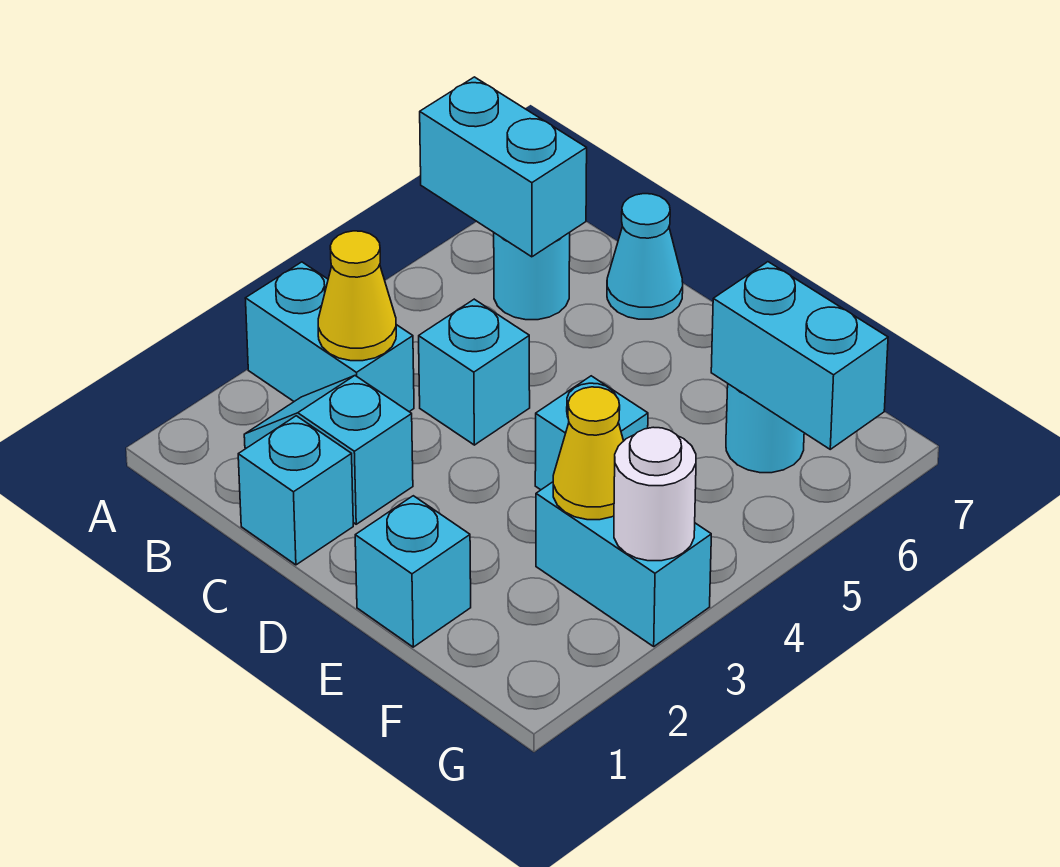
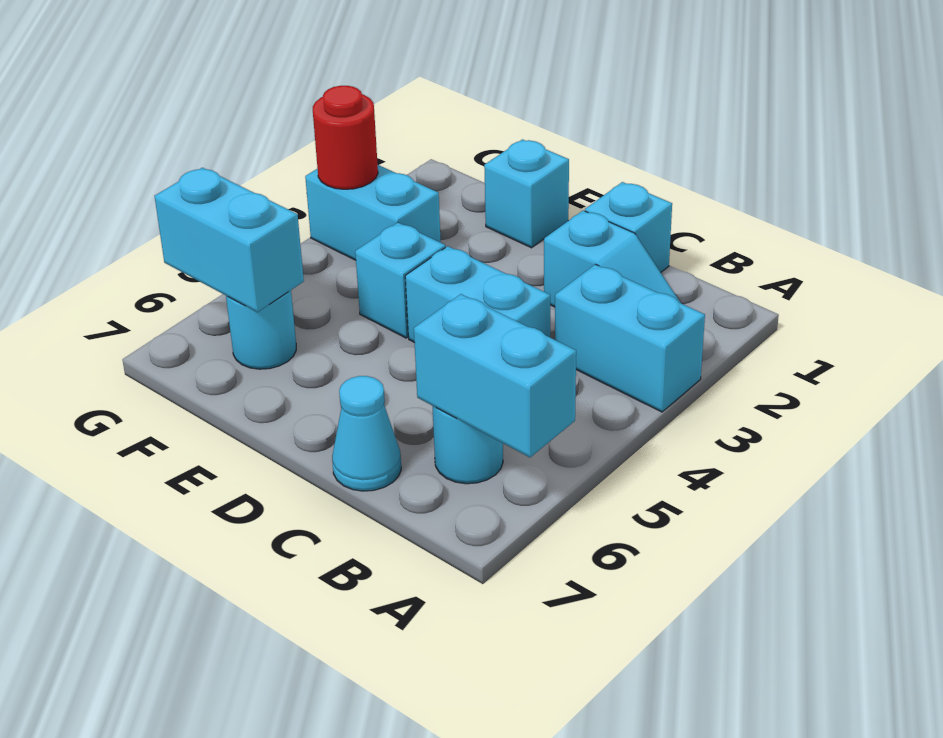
yellow cone B3 level 2 -> none
cyan brick C4 level 1 -> cyan brick C4:D4 level 1
yellow cone F3 level 2 -> none
white round brick G3 level 2 -> red round brick G3 level 2

